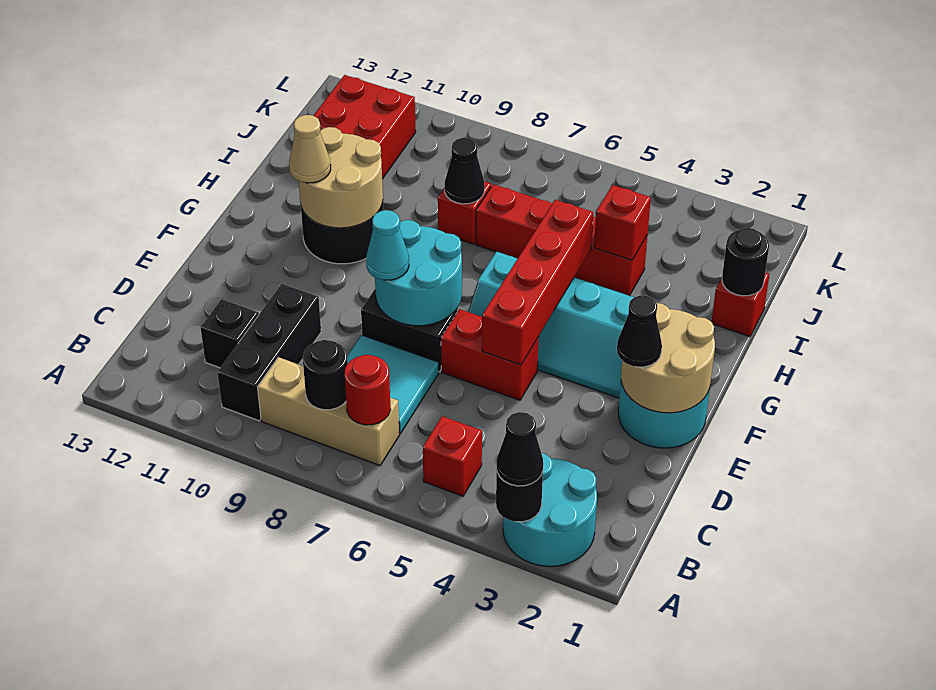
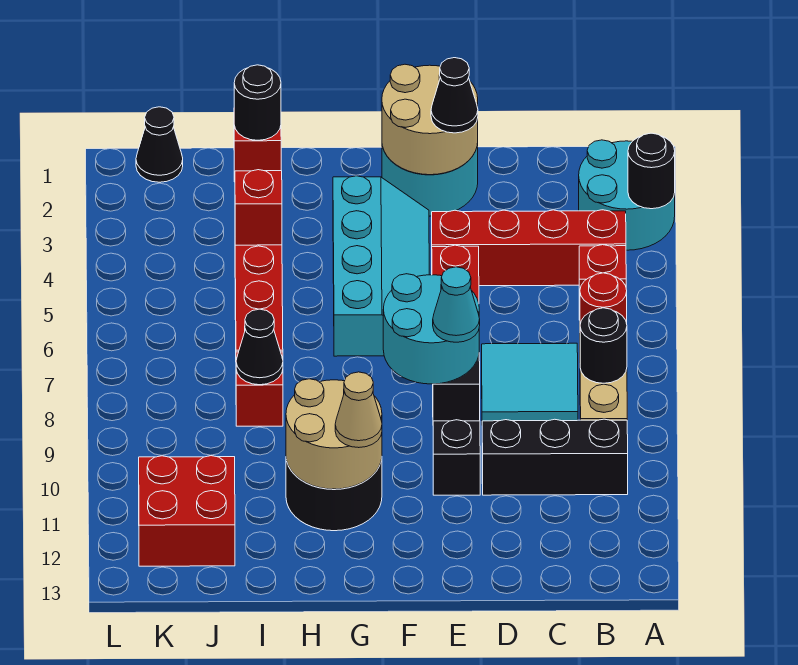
black cone A3 level 3 -> black cone K1 level 1
black brick C11 level 1 -> black brick E10 level 1
red brick E5:H5 level 2 -> red brick B4:E4 level 1

